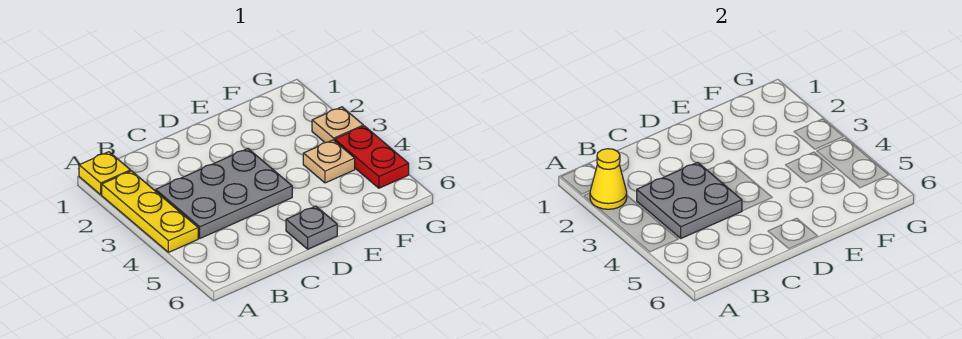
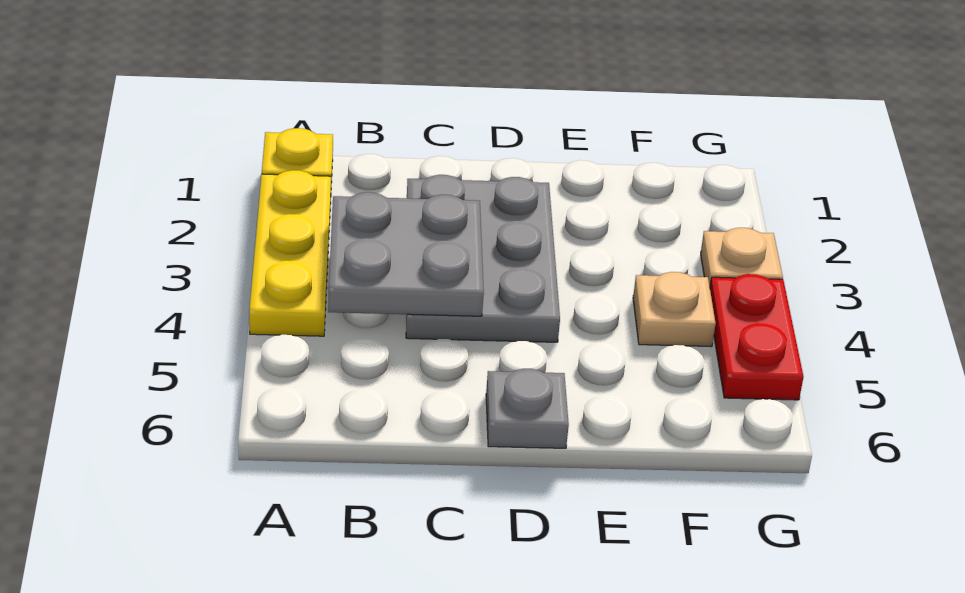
yellow cone A2 level 2 -> none
grey plate B3:D4 level 1 -> grey plate C2:D4 level 1

